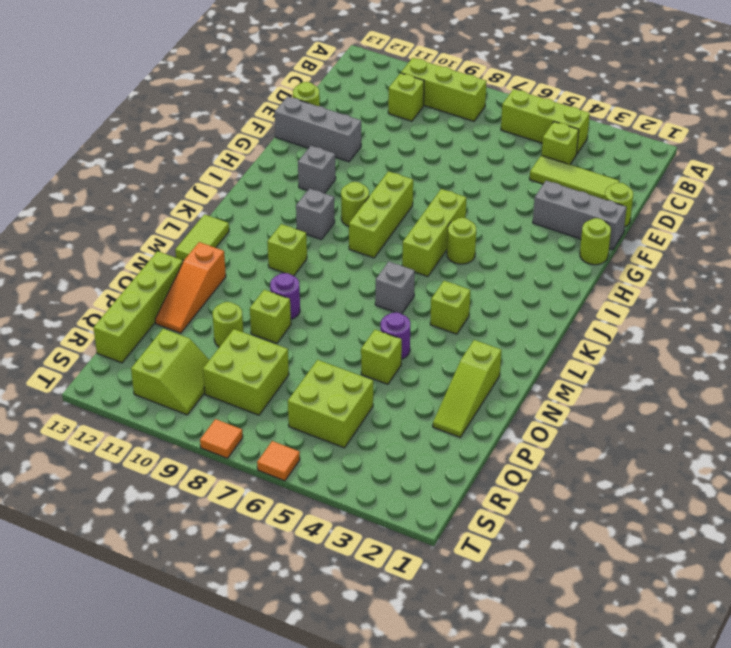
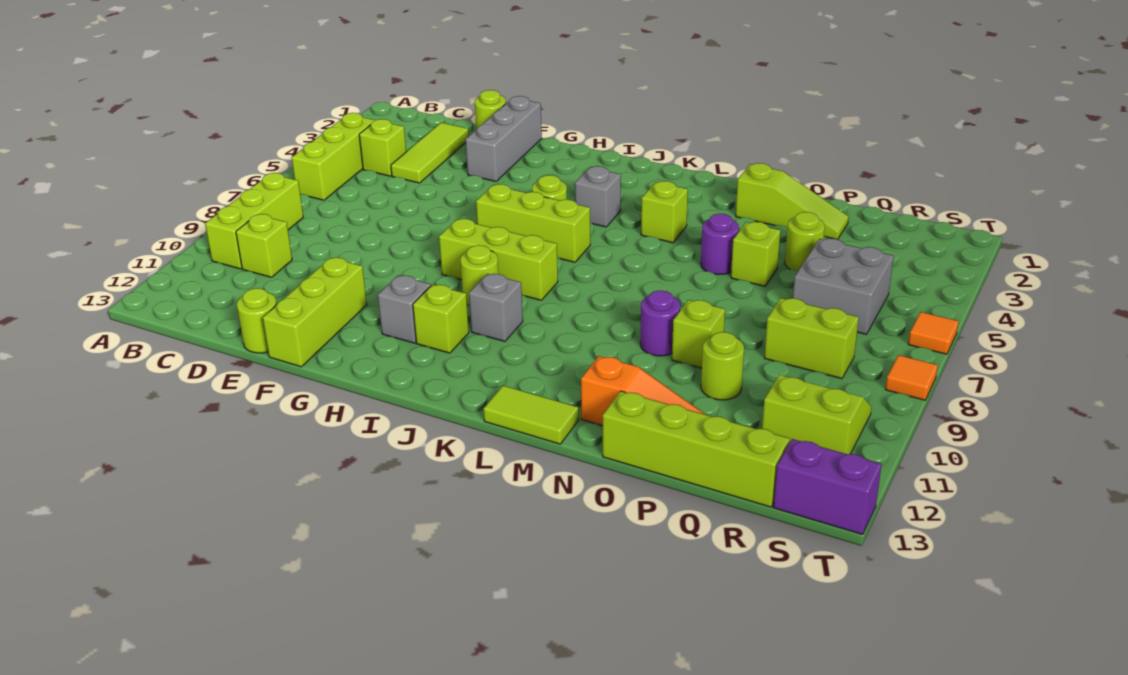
grey brick F11:F13 level 1 -> lime brick F11:F13 level 1
lime round brick G1 level 1 -> lime round brick P4 level 1
grey brick L6 level 1 -> grey brick J4 level 1
lime brick L10 level 1 -> lime brick I11 level 1
lime brick Q5:R6 level 1 -> grey brick Q5:R6 level 1
lime brick Q8:R9 level 1 -> lime brick Q8:R8 level 1
none -> purple brick S13:T13 level 1

